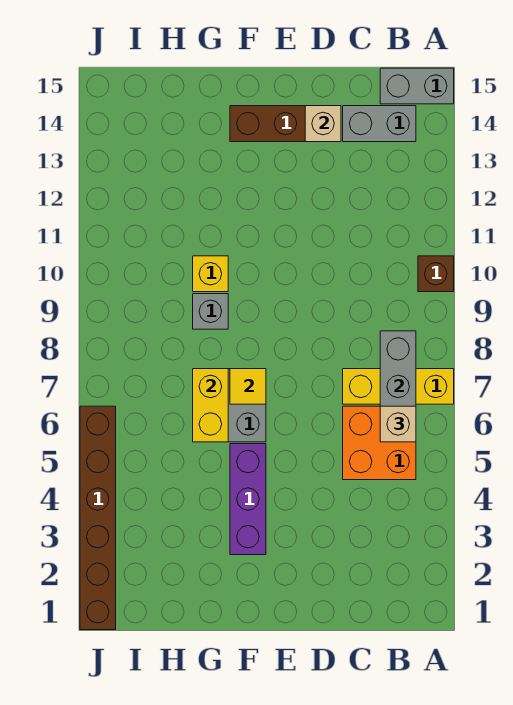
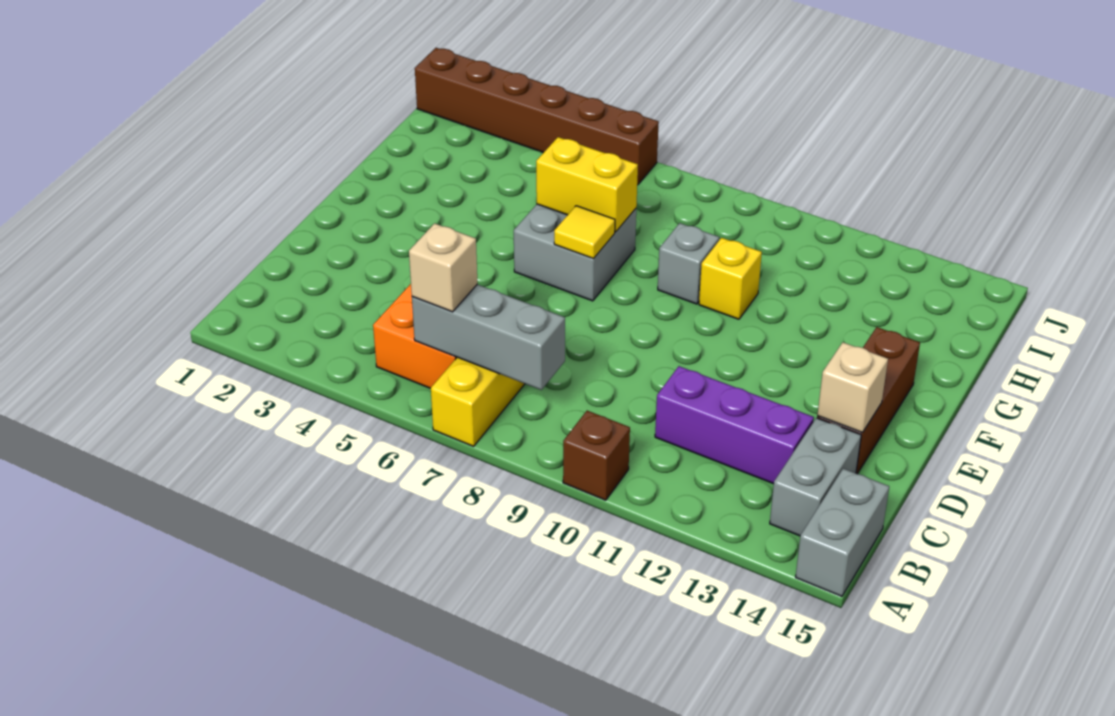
purple brick F3:F5 level 1 -> purple brick C11:C13 level 1

